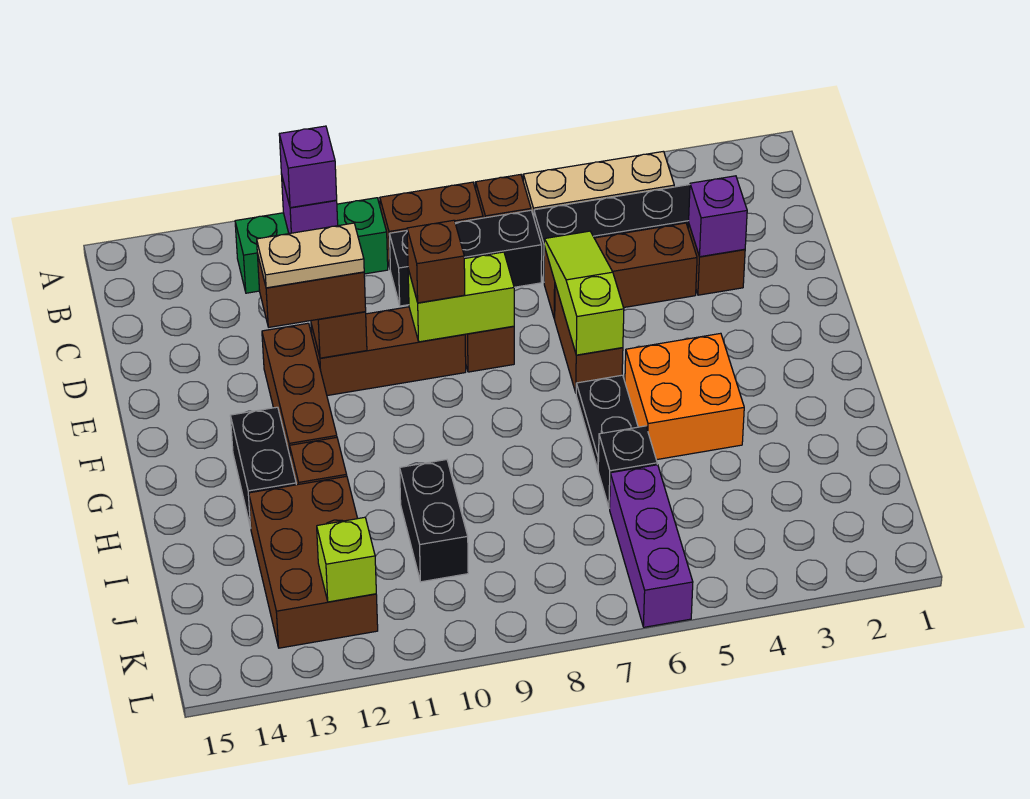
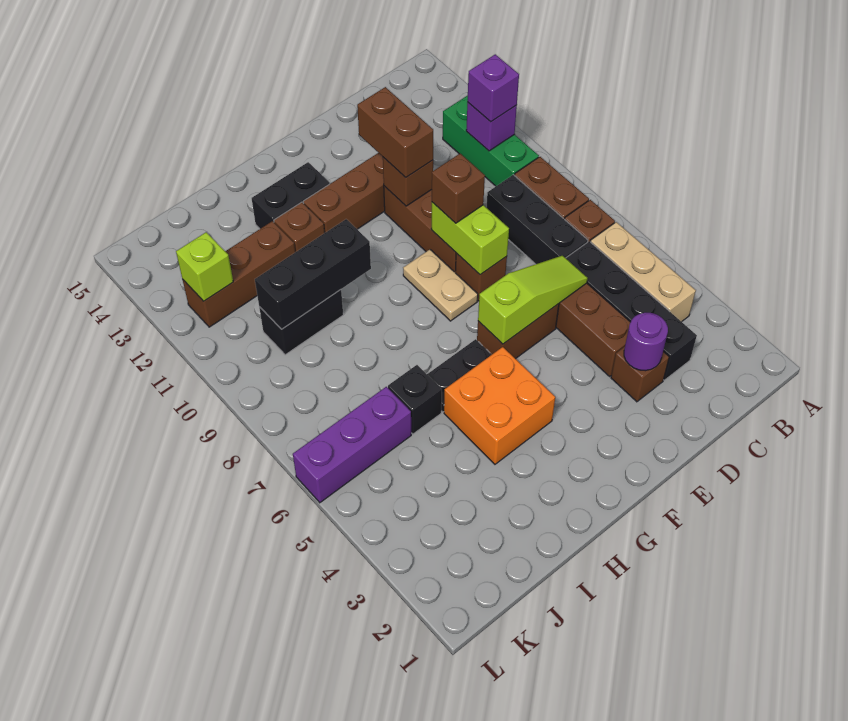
purple brick D3 level 2 -> purple round brick D3 level 2
tan plate E11:E12 level 4 -> tan plate F8:F9 level 1
none -> black brick H10:J10 level 2
brown brick I12:K13 level 1 -> brown brick I12:K12 level 1

